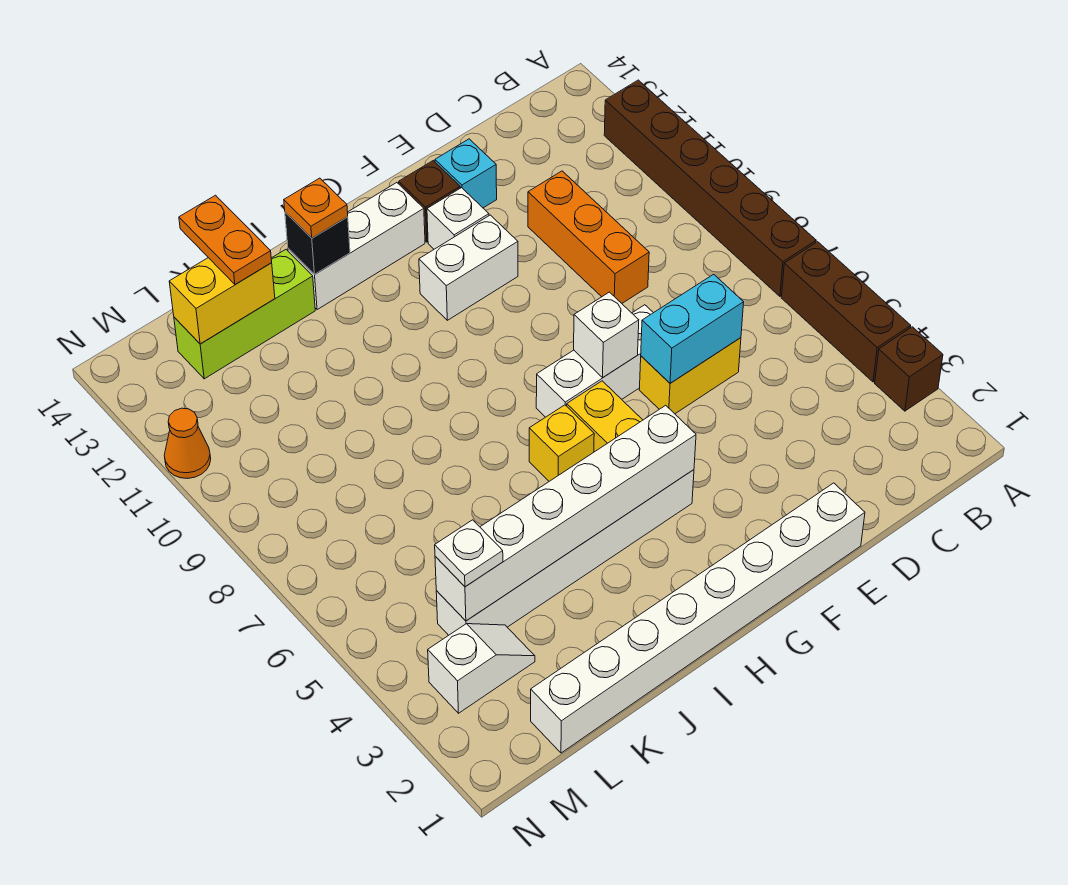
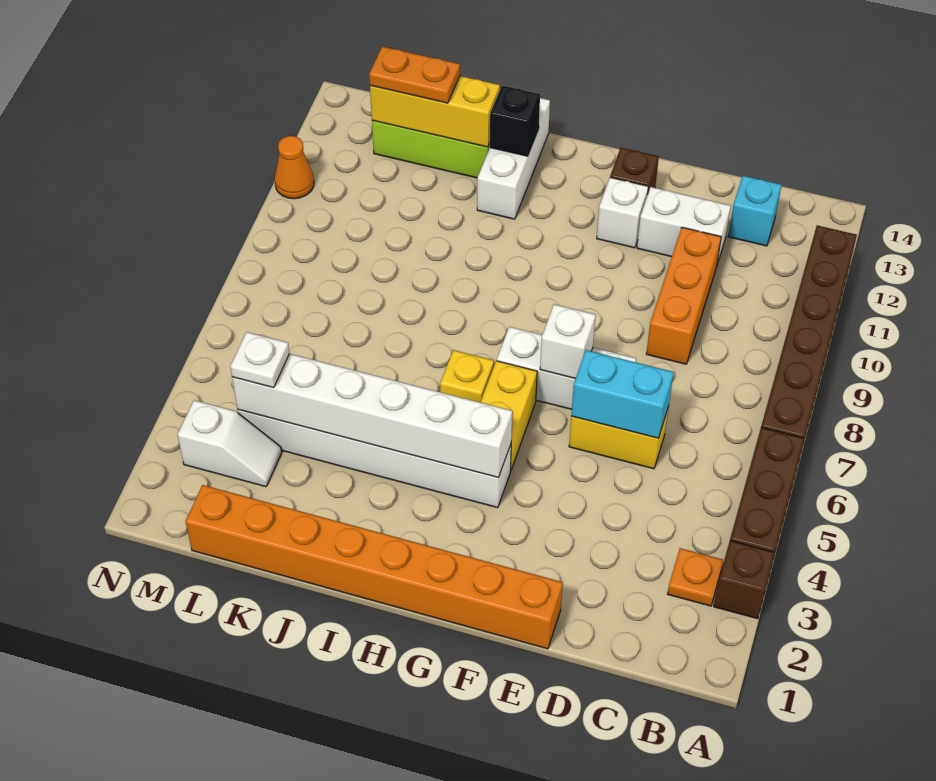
white brick E1:L1 level 1 -> orange brick E1:L1 level 1
cyan brick E13 level 1 -> cyan brick C13 level 1
white brick F11:G11 level 1 -> white brick D12:E12 level 1
white brick G13:I13 level 1 -> white brick I12:I14 level 1
orange plate I13 level 3 -> orange plate B3 level 1
yellow brick K13:L13 level 2 -> yellow brick J13:L13 level 2
orange plate K13:K14 level 3 -> orange plate K13:L13 level 3

